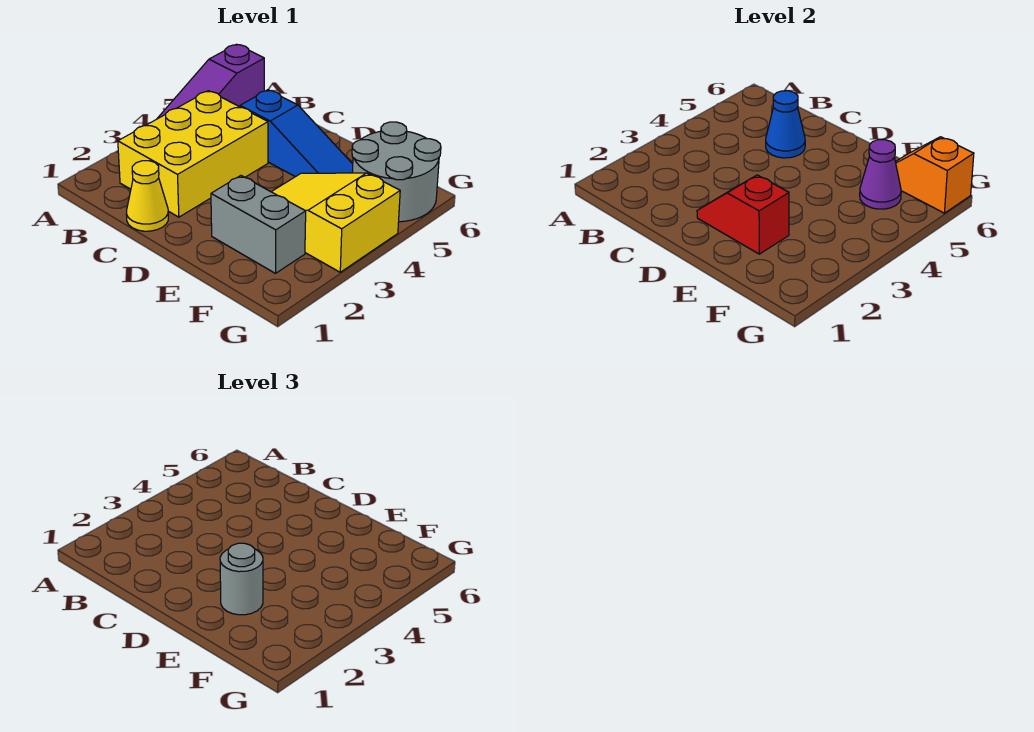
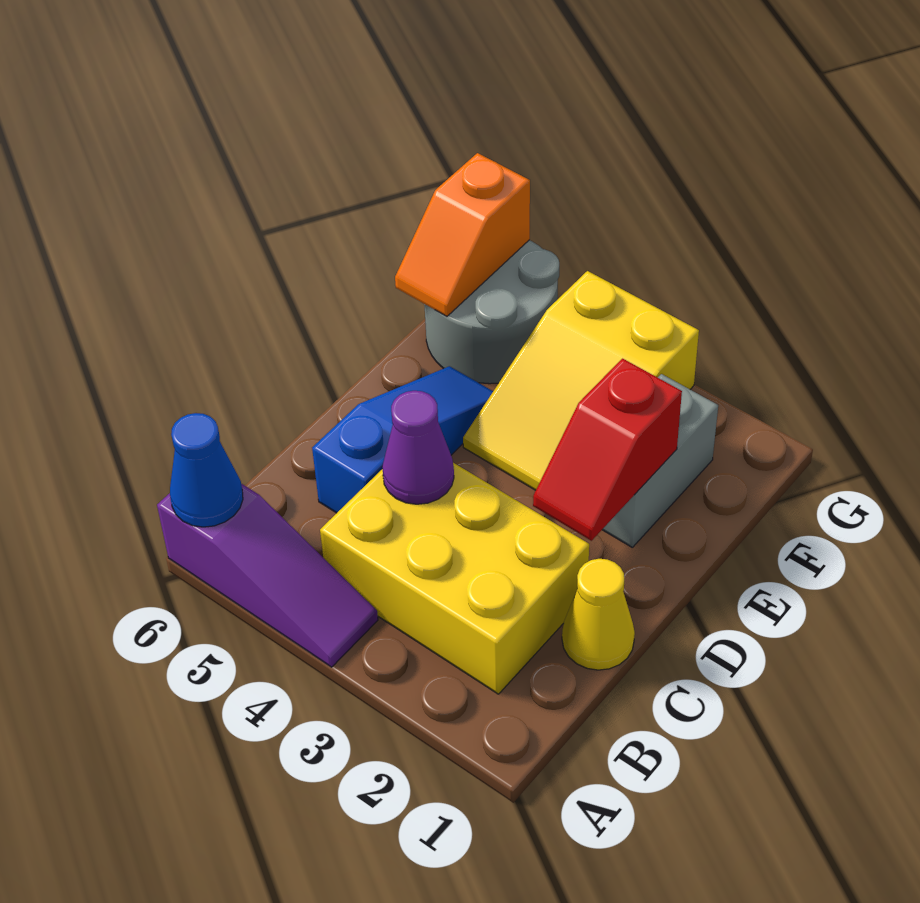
blue cone C5 level 2 -> blue cone A6 level 2
grey round brick E2 level 3 -> none
purple cone F5 level 2 -> purple cone C4 level 2

